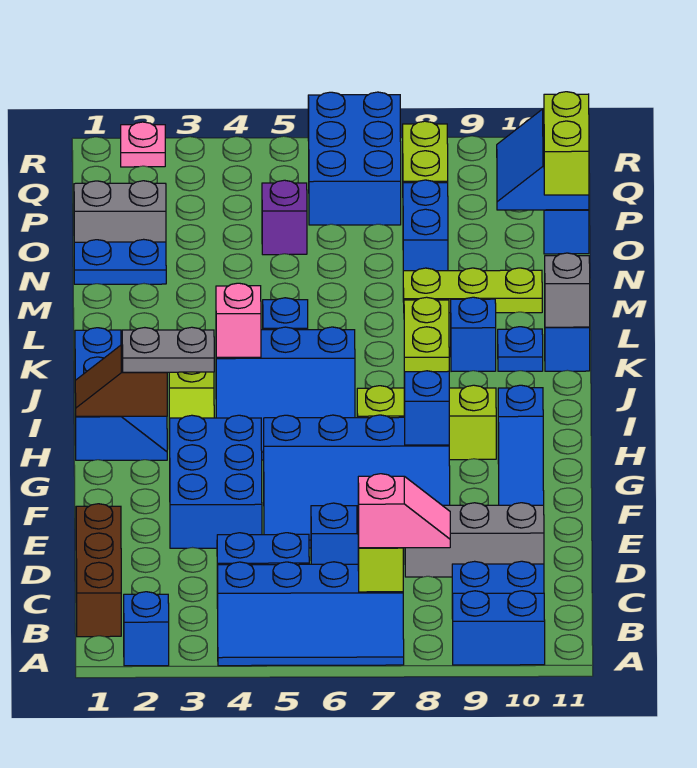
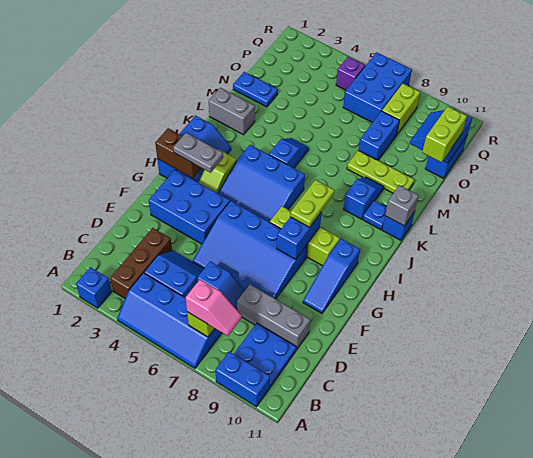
brown brick B1:D1 level 1 -> brown brick B3:D3 level 1
blue brick E3:G4 level 1 -> blue brick F2:G4 level 1
brown slope H1:H2 level 2 top 2 -> brown brick H1:H2 level 2
pink brick J4 level 2 -> none
grey brick O1:O2 level 1 -> grey brick L1:L2 level 1
purple brick O5 level 1 -> purple brick Q5 level 1
pink plate R2 level 1 -> none

